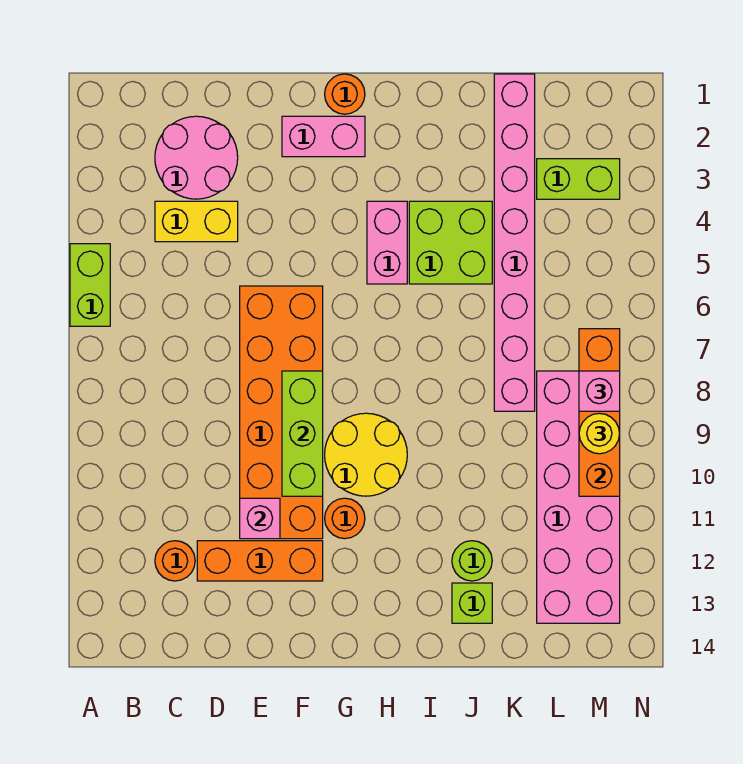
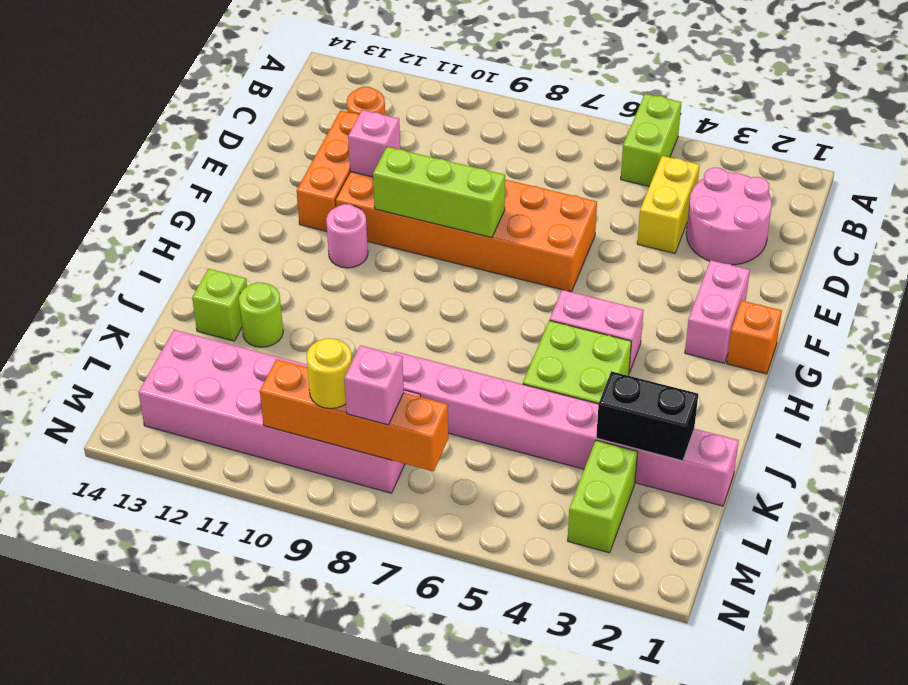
lime brick A5:A6 level 1 -> lime brick A5:B5 level 1
orange round brick G1 level 1 -> orange brick G1 level 1
yellow round brick G9:H10 level 1 -> none
orange round brick G11 level 1 -> pink round brick G11 level 1
none -> black brick K2:K3 level 2

